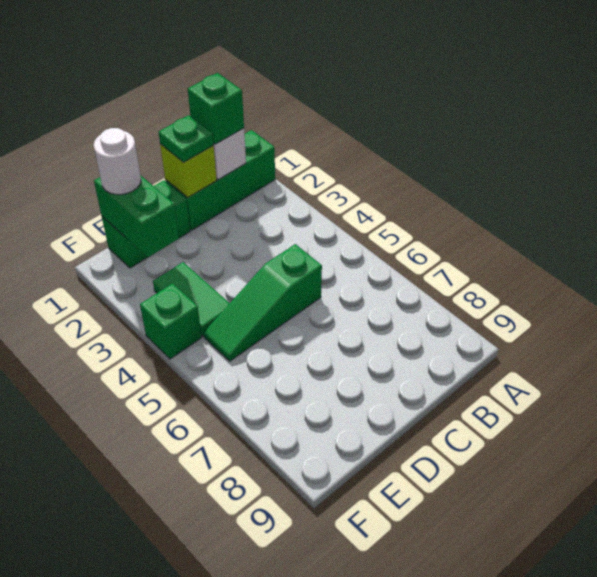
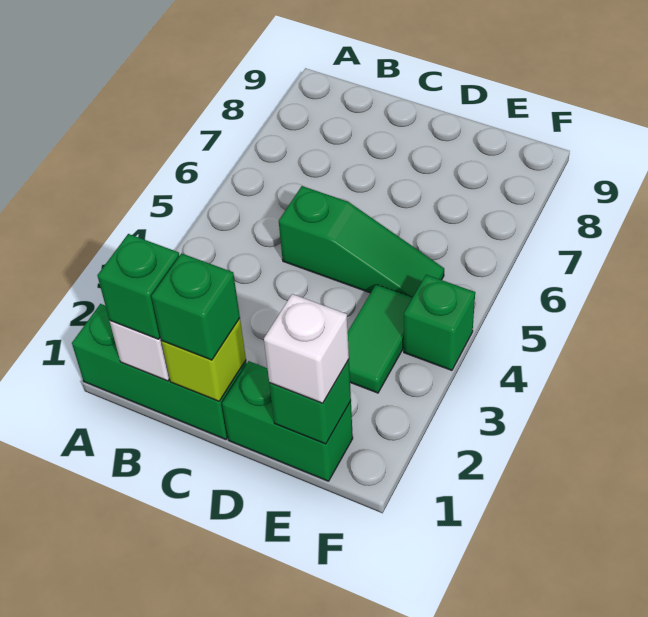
green plate C1 level 3 -> green brick C1 level 3
green brick E1:E2 level 2 -> green brick E1 level 2
white round brick E1 level 3 -> white brick E1 level 3

